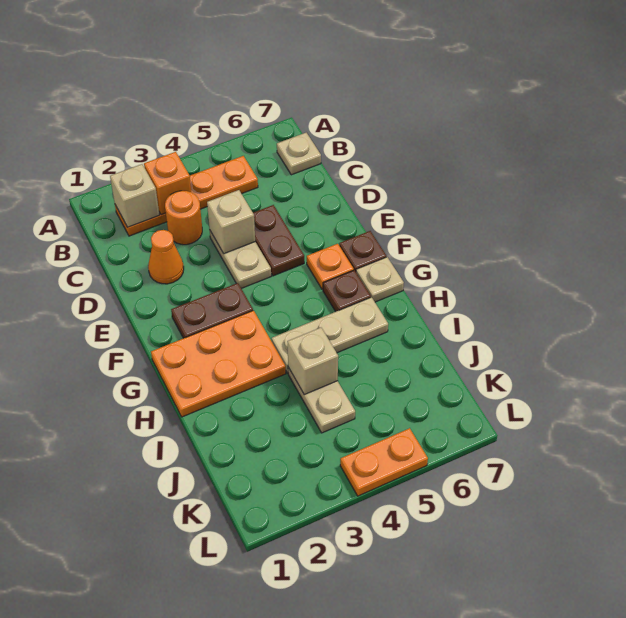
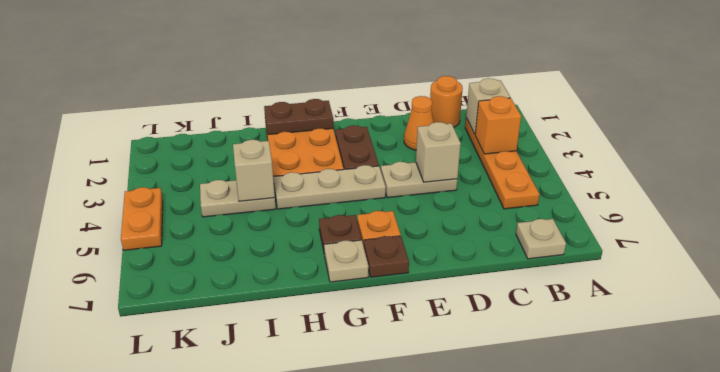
orange round brick C3 level 1 -> orange round brick C1 level 1
brown plate D5:E5 level 1 -> brown plate G1:H1 level 2
tan plate H4:H6 level 1 -> tan plate F4:H4 level 1

